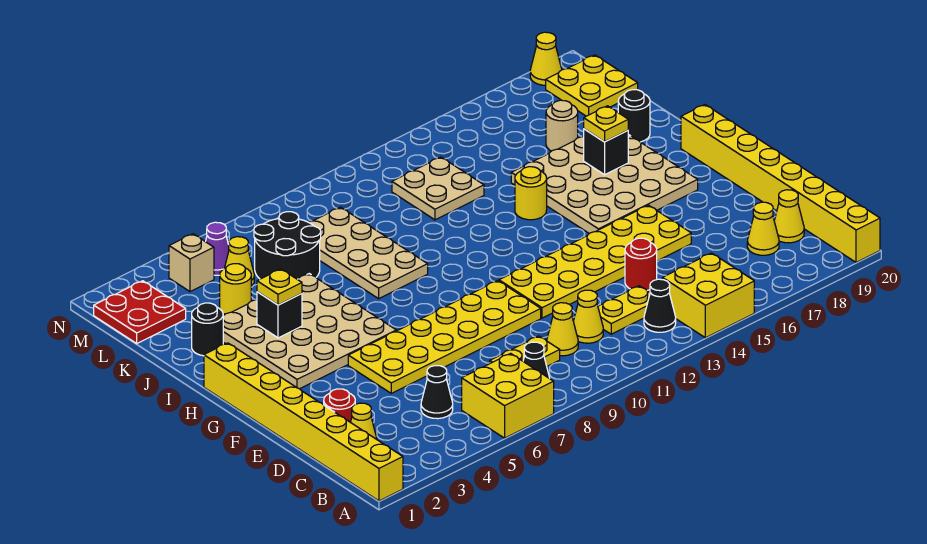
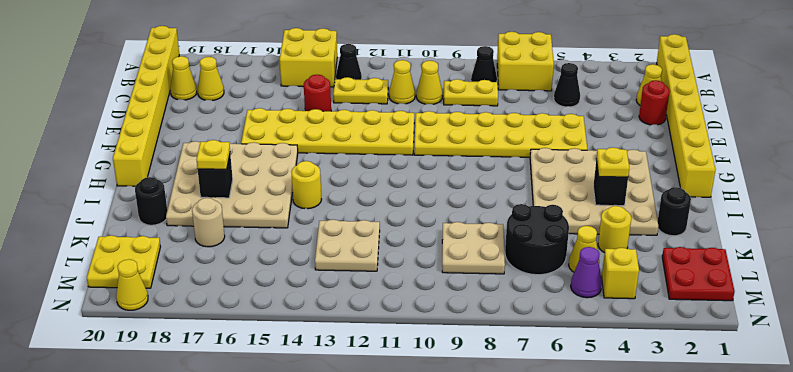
tan plate I8:L9 level 1 -> tan plate K8:L9 level 1
tan brick M4 level 1 -> yellow brick M4 level 1

